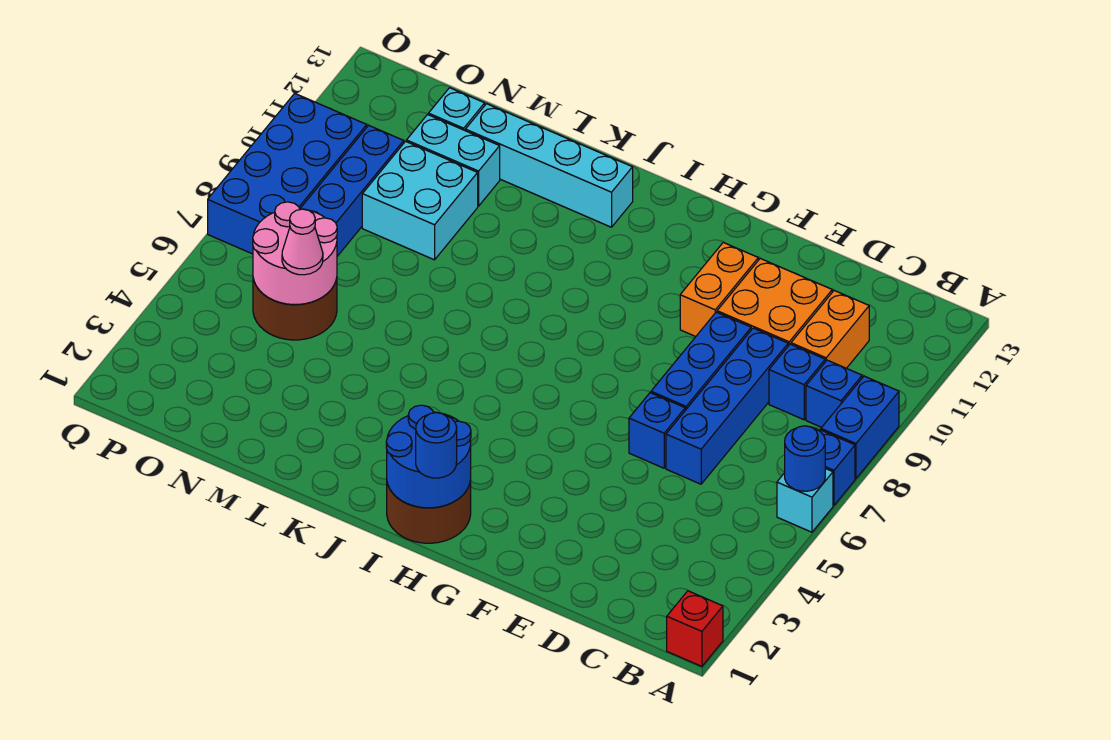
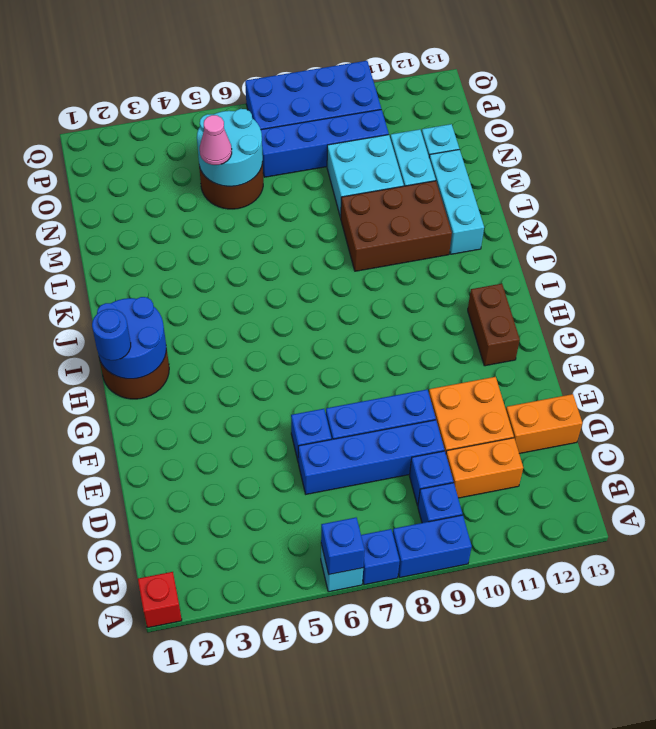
blue round brick A6 level 2 -> blue brick A6 level 2
orange brick F10:F11 level 1 -> orange brick D12:D13 level 1
none -> brown brick G12:H12 level 1
cyan brick J12:M12 level 1 -> cyan brick K12:M12 level 1
none -> brown brick K9:L11 level 1
pink round brick N5:O6 level 2 -> cyan round brick N5:O6 level 2

